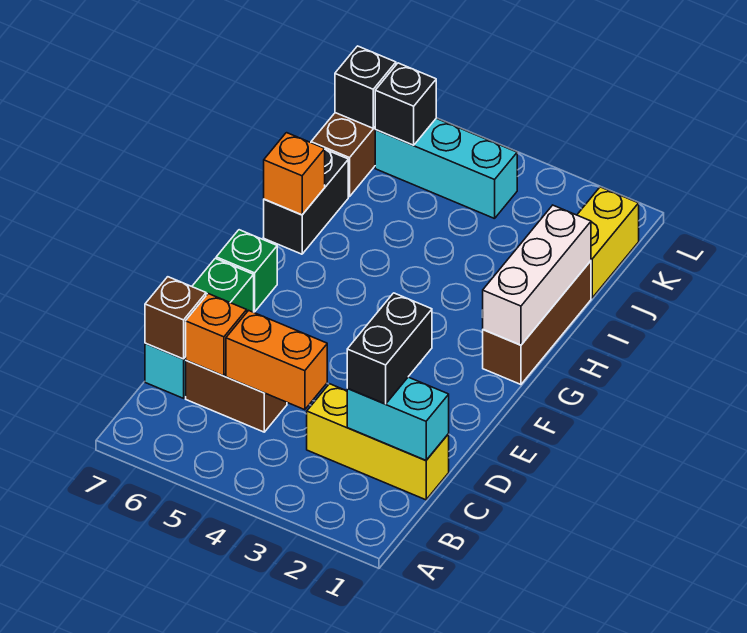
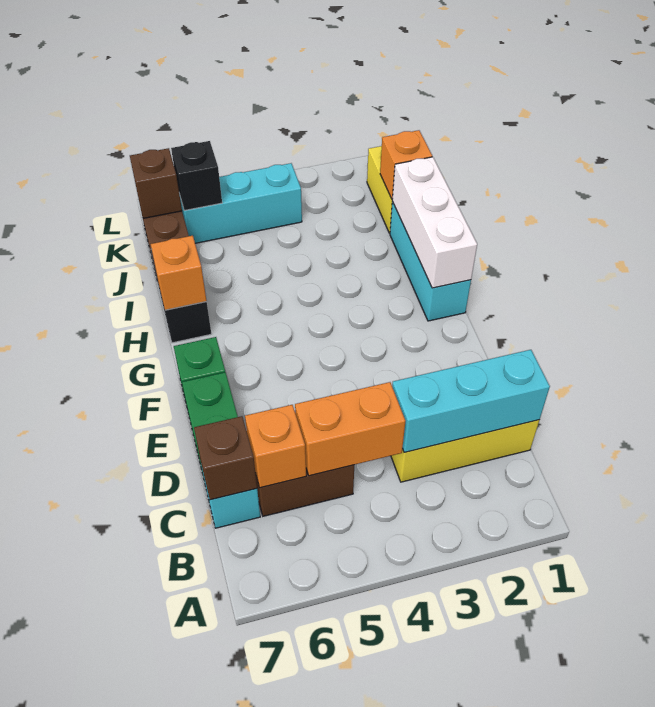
cyan brick C1:C2 level 2 -> cyan brick C1:C3 level 2
black brick C2:D2 level 3 -> none
brown brick G1:I1 level 1 -> cyan brick G1:I1 level 1
none -> orange brick J1 level 2
black brick K7 level 2 -> brown brick K7 level 2

